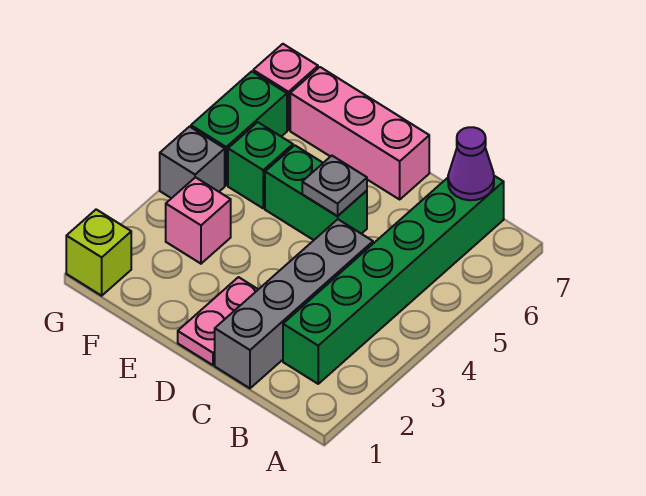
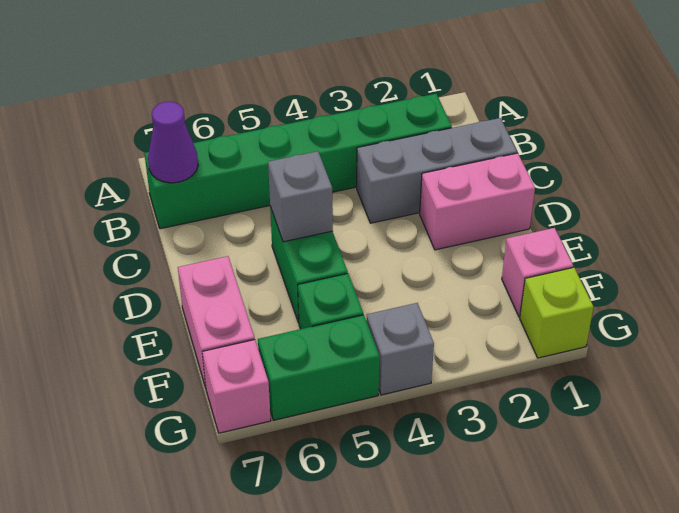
grey brick C1:C4 level 1 -> grey brick C1:C3 level 1
pink plate D1:D2 level 1 -> pink brick D1:D2 level 1
grey plate D5 level 2 -> grey brick D5 level 2
pink brick D7:F7 level 1 -> pink brick E7:F7 level 1
pink brick F3 level 1 -> pink brick F1 level 1

